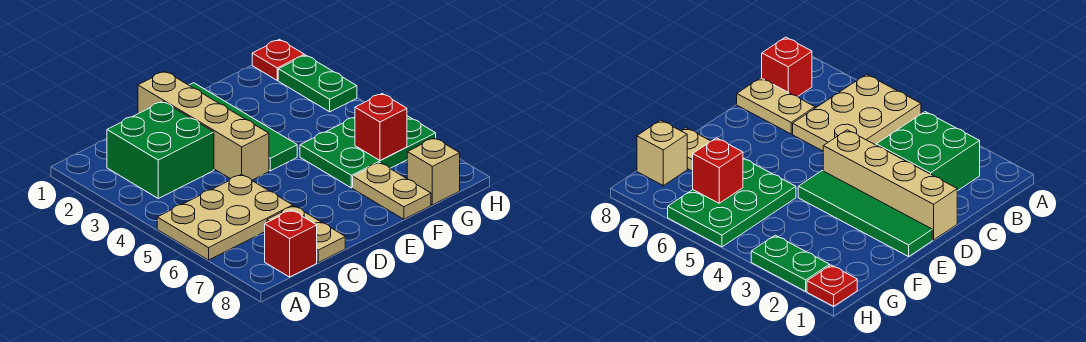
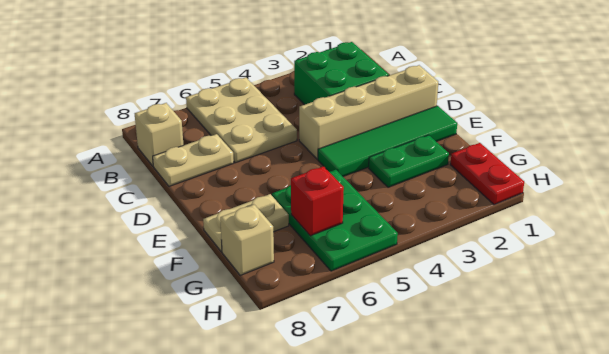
red brick B8 level 1 -> tan brick B8 level 1
red plate H1 level 1 -> red plate G1:H1 level 1
green plate H2:H3 level 1 -> green plate F2:F3 level 1

